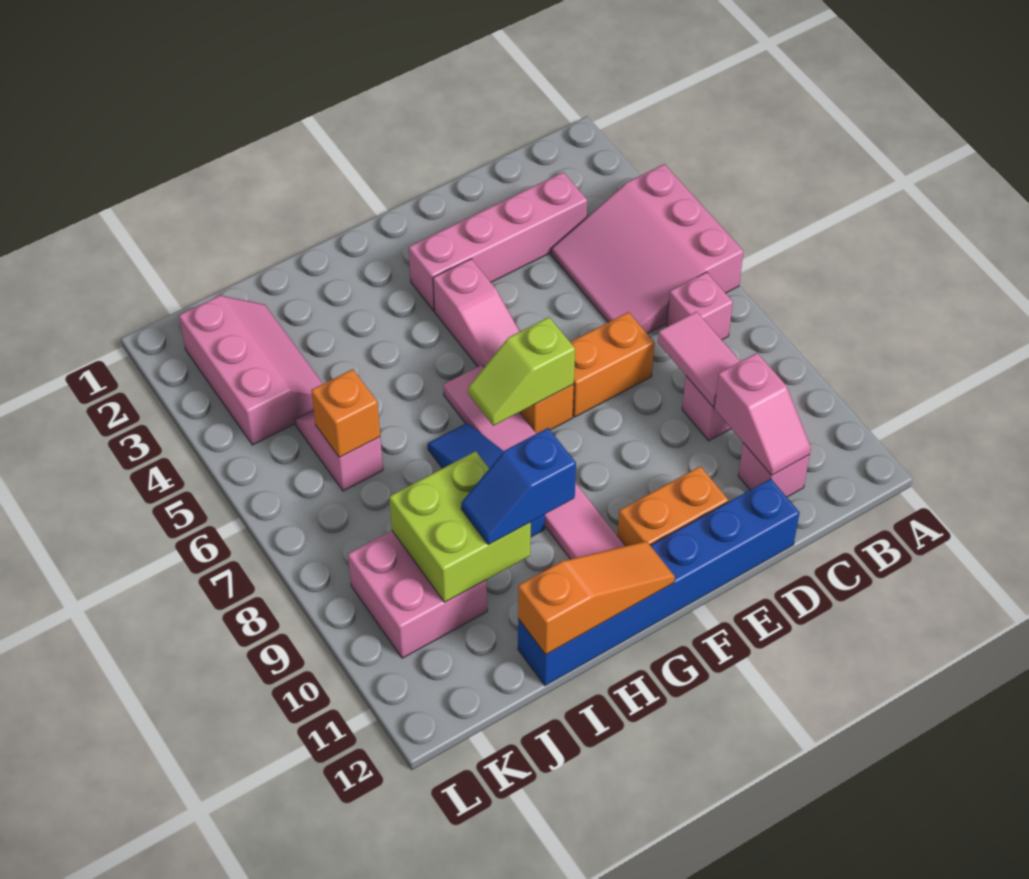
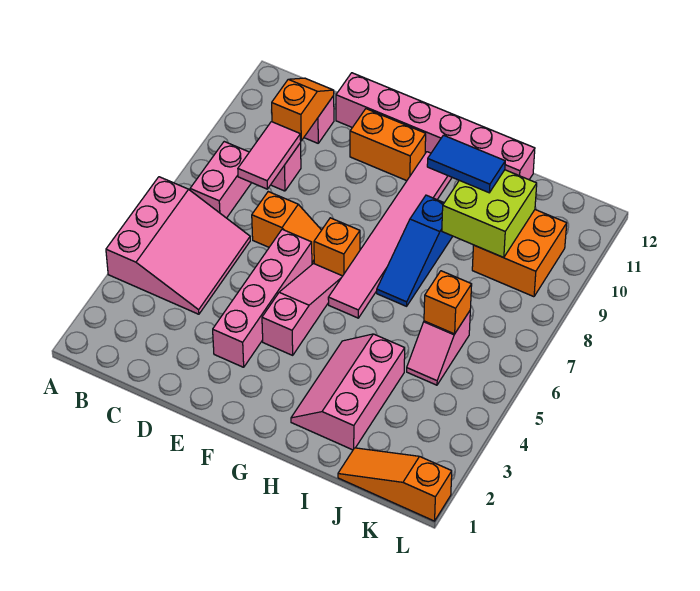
pink brick B7 level 1 -> pink brick B7:B8 level 1
pink brick C3:F3 level 1 -> pink brick E3:E6 level 1
pink slope C10:C11 level 2 top 10 -> orange slope C10:C11 level 2 top 10
orange brick D7:E7 level 1 -> orange slope D7:E7 level 1 top D
blue brick D12:I12 level 1 -> pink brick D12:I12 level 1
lime slope F7:G7 level 2 top F -> none
orange slope G12:I12 level 2 top I -> orange slope J1:L1 level 1 top L
blue slope H10:I10 level 3 top H -> blue tile H10:I10 level 3
pink slope J2:K4 level 1 top K -> pink slope H2:I4 level 1 top I
pink brick J9:K10 level 1 -> orange brick J9:K10 level 1

